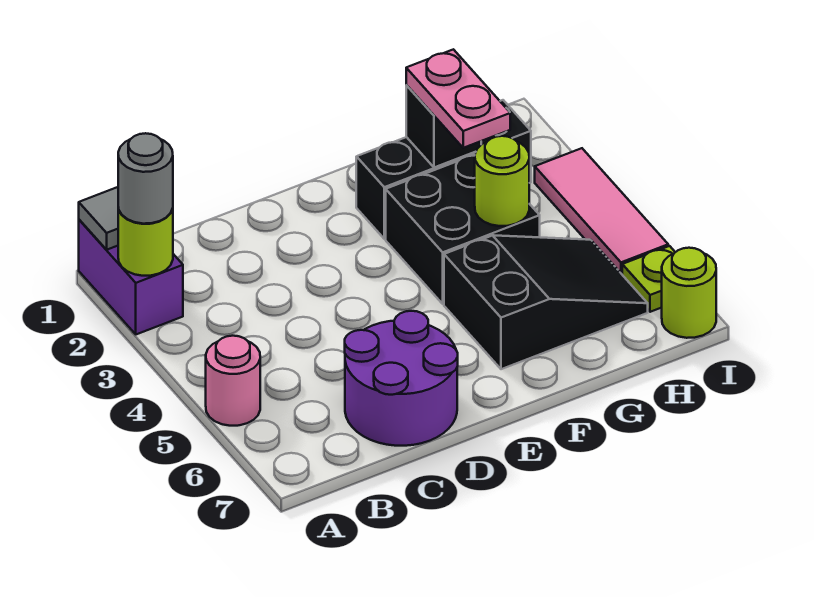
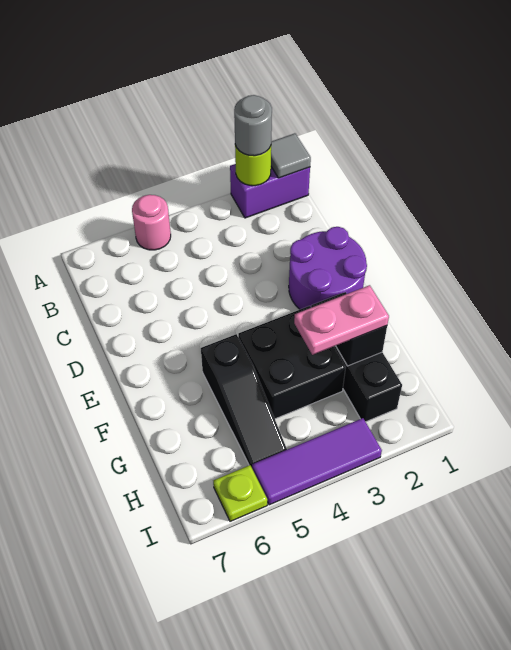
purple round brick C6:D7 level 1 -> purple round brick D1:E2 level 1
black slope F5:H6 level 1 top F -> black slope F5:H5 level 1 top F
lime round brick G4 level 2 -> none
pink tile I3:I5 level 1 -> purple tile I3:I5 level 1
lime round brick I7 level 1 -> none

